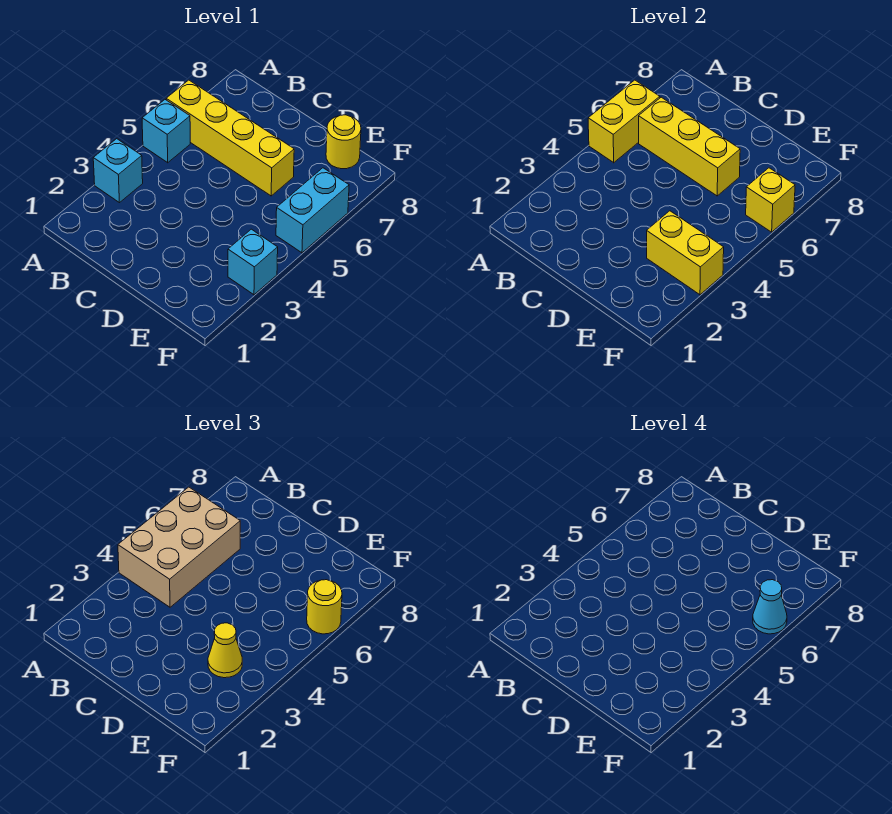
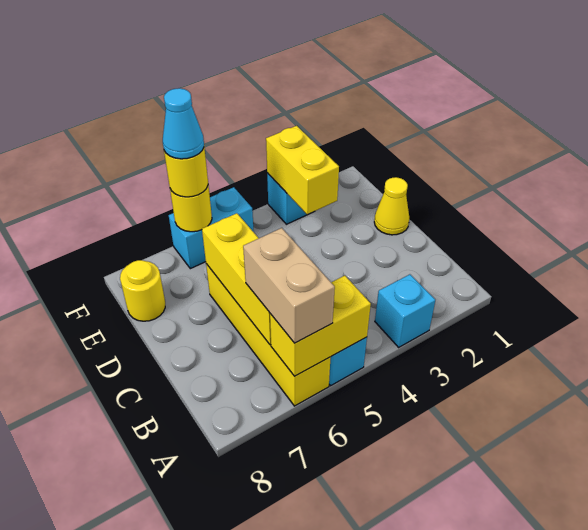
tan brick A4:B6 level 3 -> tan brick A6:B6 level 3
yellow cone E3 level 3 -> yellow cone D1 level 1
yellow brick F6 level 2 -> yellow round brick F6 level 2

